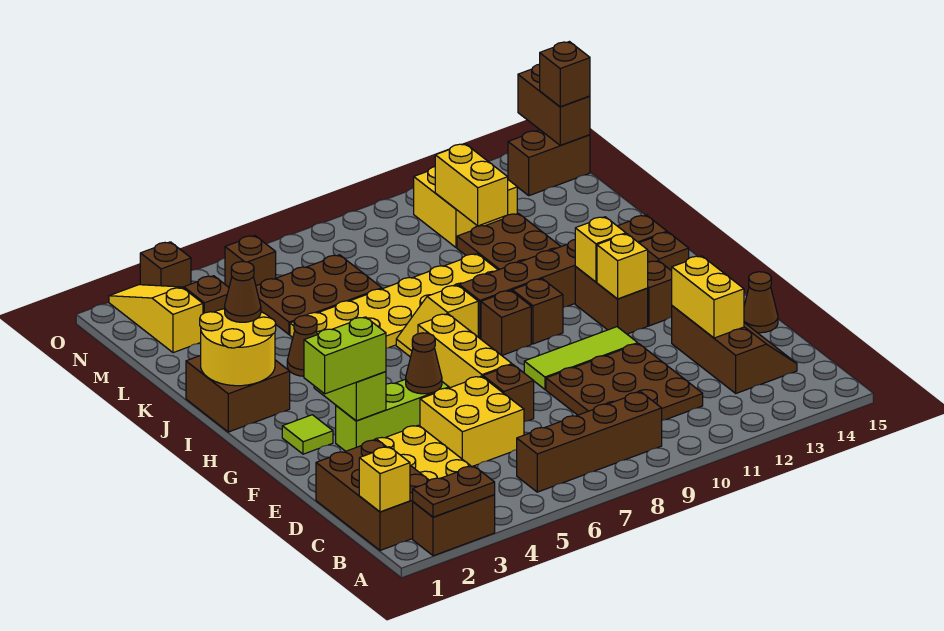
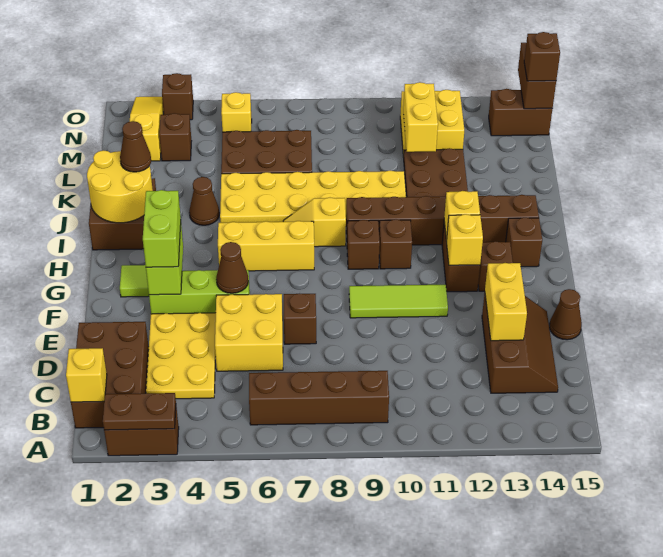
brown plate C9:E11 level 1 -> none
lime brick F2:F3 level 3 -> lime brick F3:G3 level 3
yellow brick F7:H7 level 1 -> yellow brick H5:H7 level 1
brown brick N5 level 1 -> yellow brick N5 level 1

